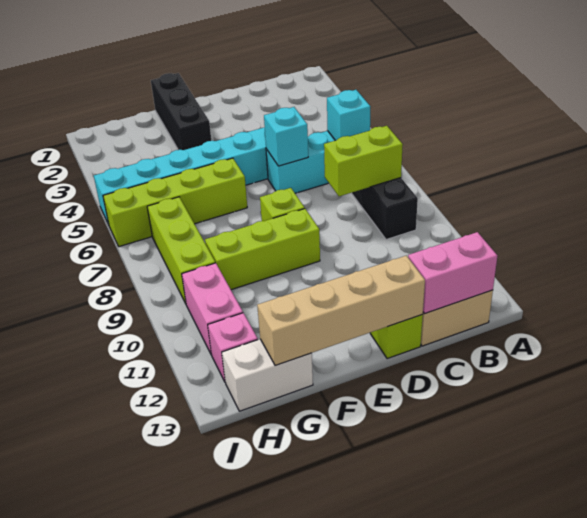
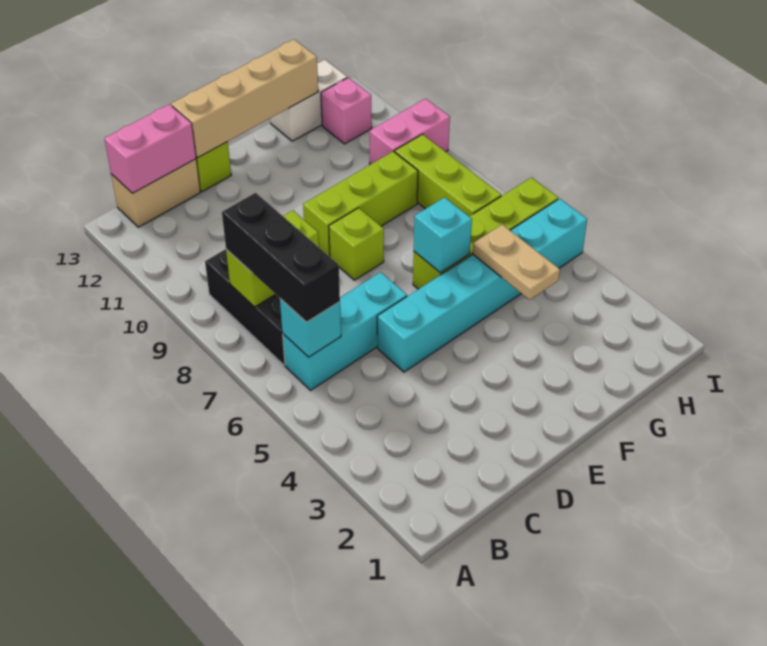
cyan brick D6 level 2 -> cyan brick F6 level 2
black brick F1:F3 level 1 -> black brick B6:B8 level 3
none -> tan plate G4:G5 level 2
pink brick H10:H11 level 1 -> pink brick H10:I10 level 1

